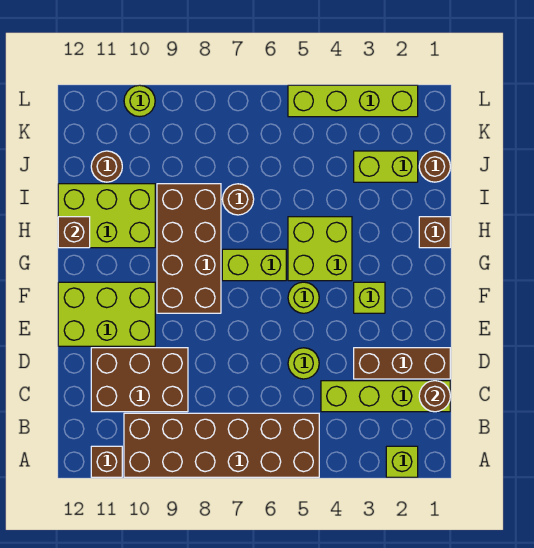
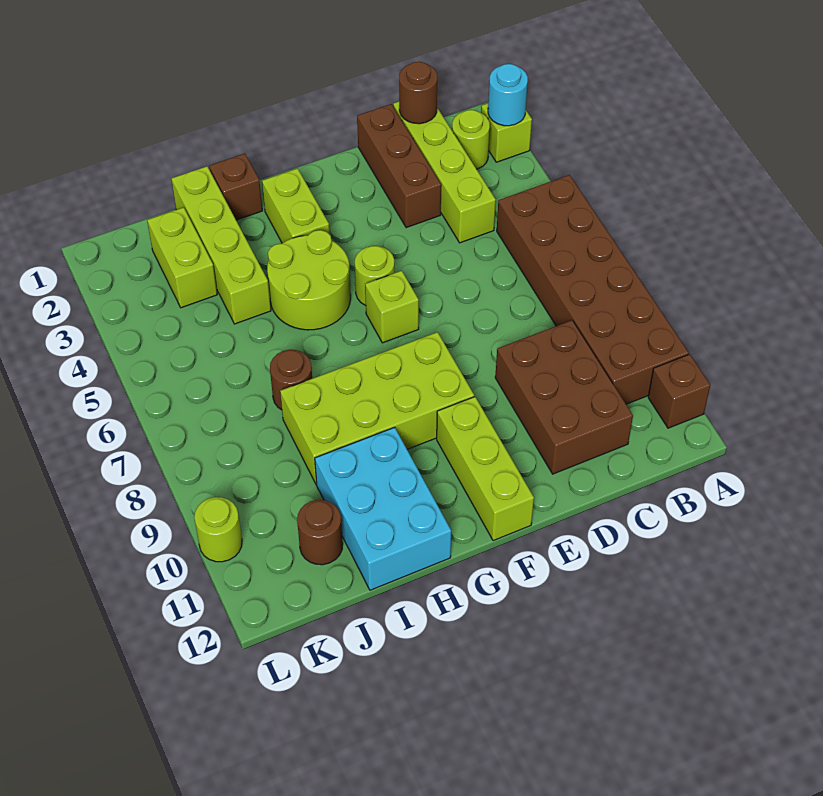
none -> cyan round brick A2 level 2
lime round brick D5 level 1 -> lime round brick B2 level 1
lime brick E10:F12 level 1 -> lime brick F10:F12 level 1
lime brick F3 level 1 -> lime brick F6 level 1
brown brick F8:I9 level 1 -> lime brick F8:I9 level 1
lime brick G4:H5 level 1 -> lime round brick G4:H5 level 1
lime brick G6:G7 level 1 -> lime brick G2:G3 level 1
lime brick H10:I12 level 1 -> cyan brick H10:I12 level 1
brown brick H12 level 2 -> none
brown round brick J1 level 1 -> none
lime brick L2:L5 level 1 -> lime brick I1:I4 level 1

